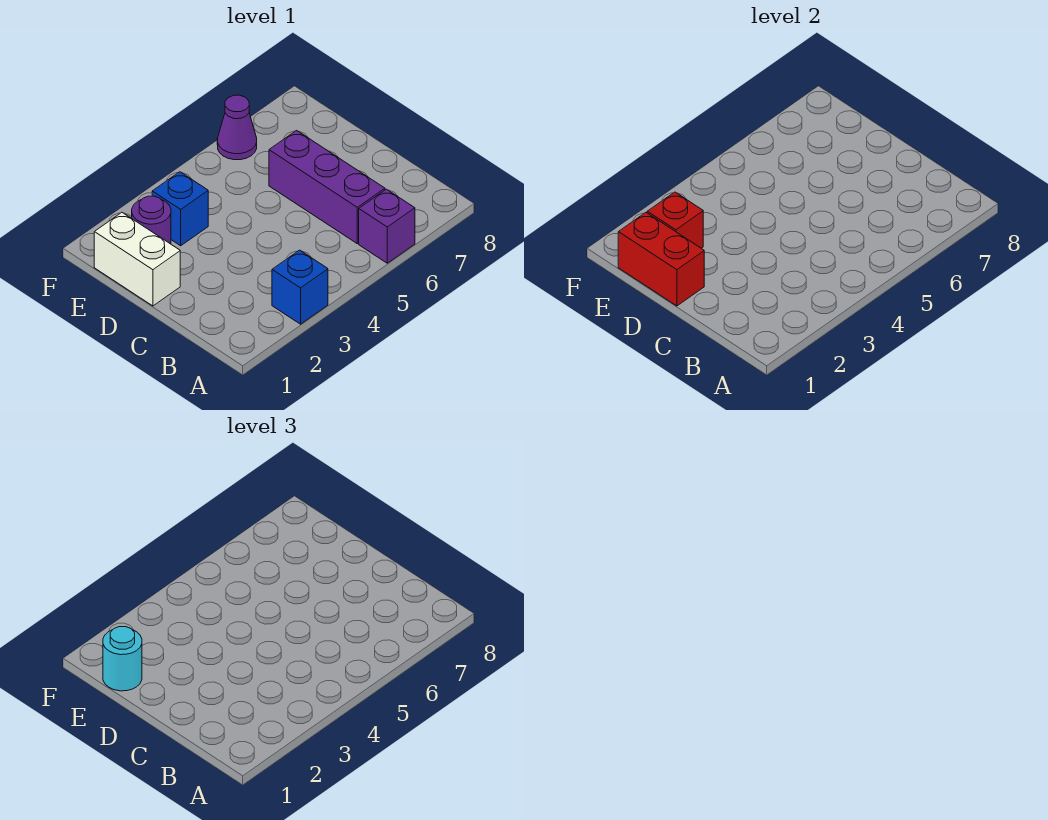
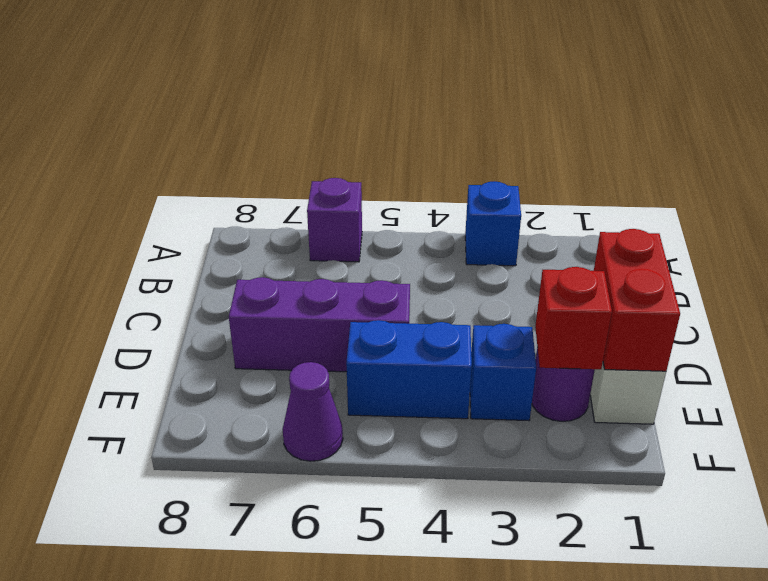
purple brick B6:D6 level 1 -> purple brick D5:D7 level 1
cyan round brick E1 level 3 -> none
none -> blue brick E4:E5 level 1

